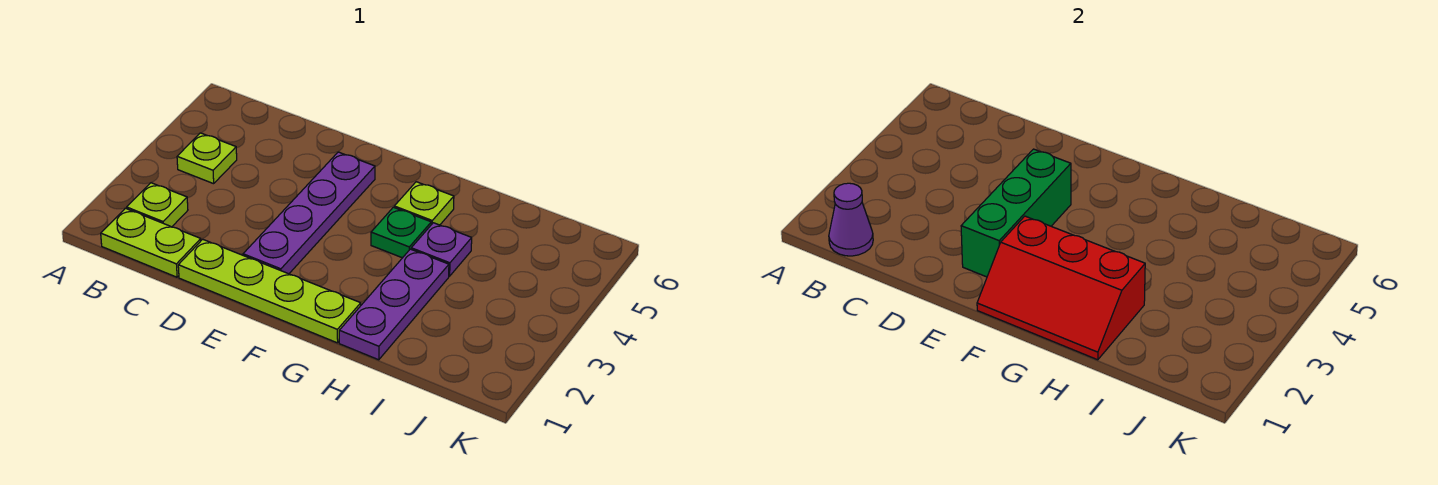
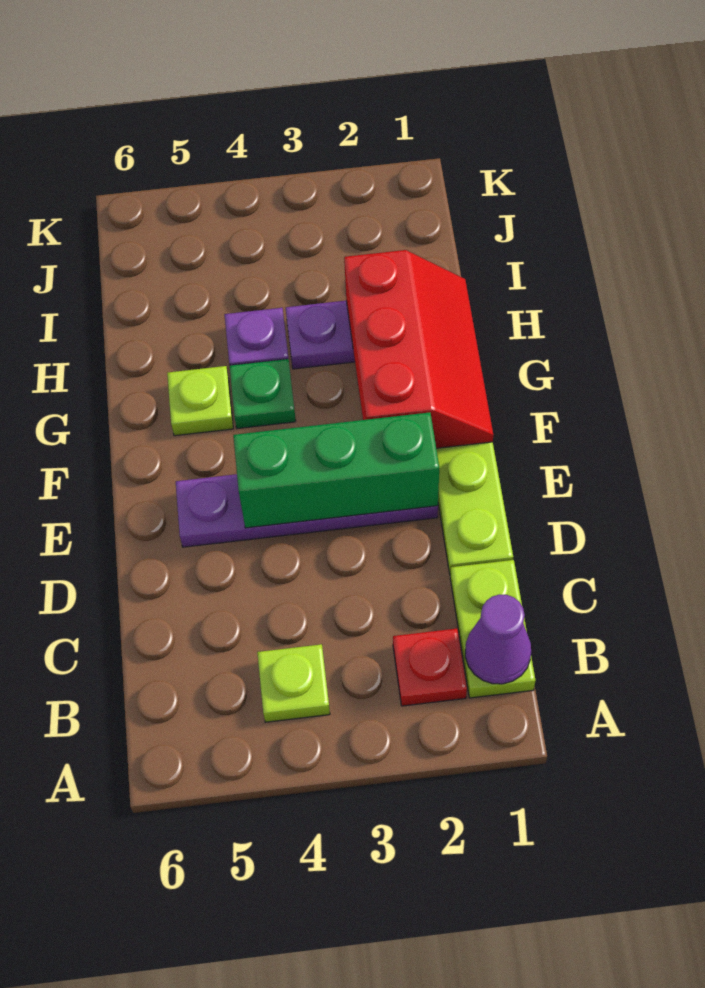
lime plate B2 level 1 -> red plate B2 level 1

